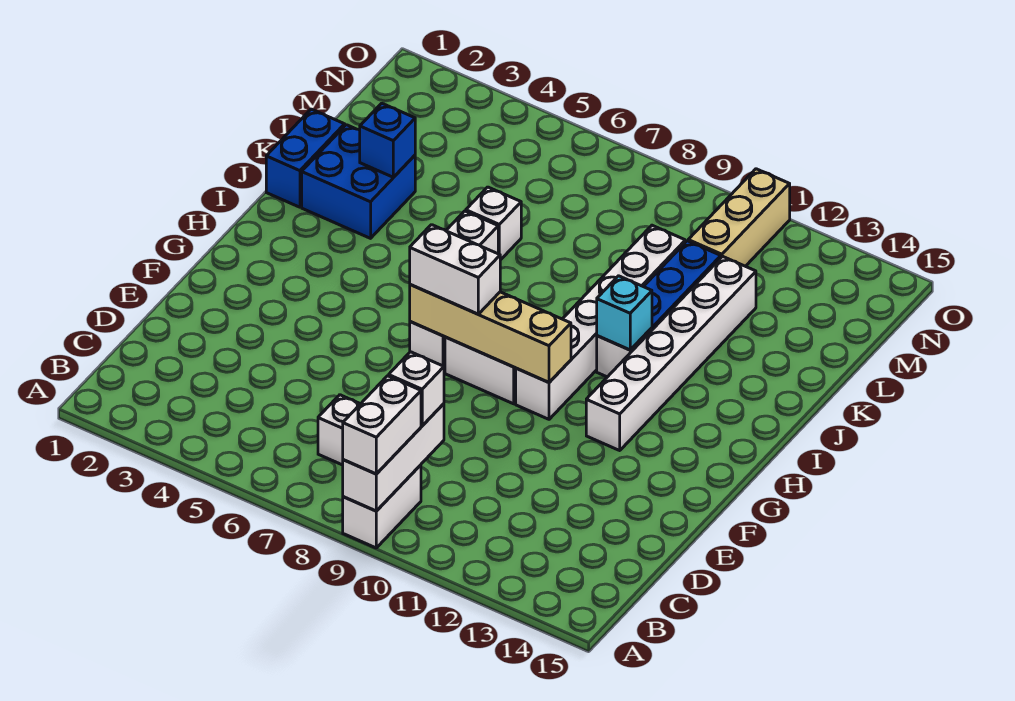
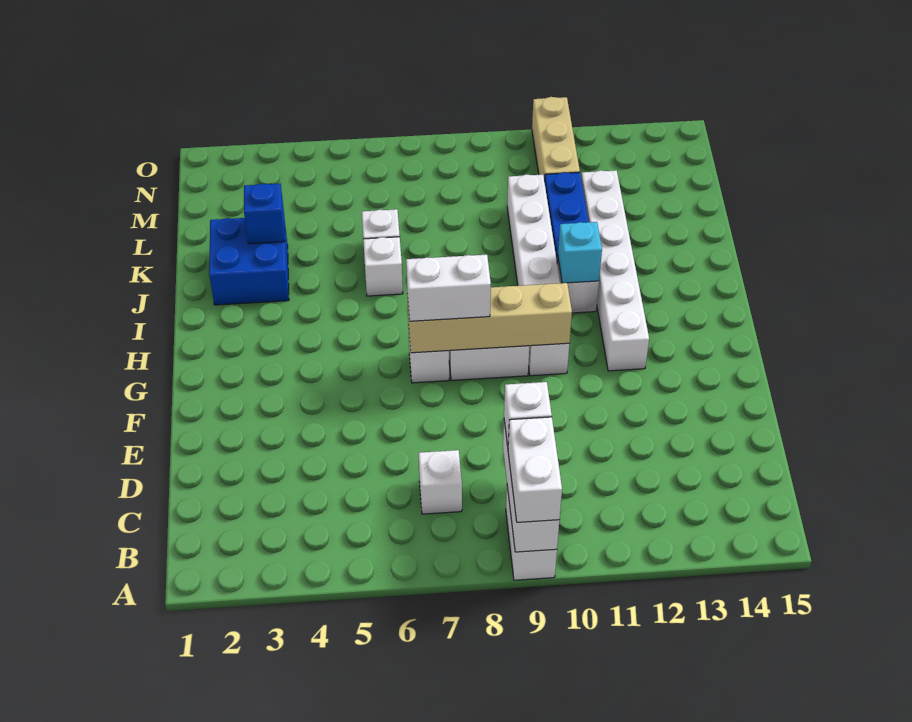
blue brick J1:K1 level 1 -> none

